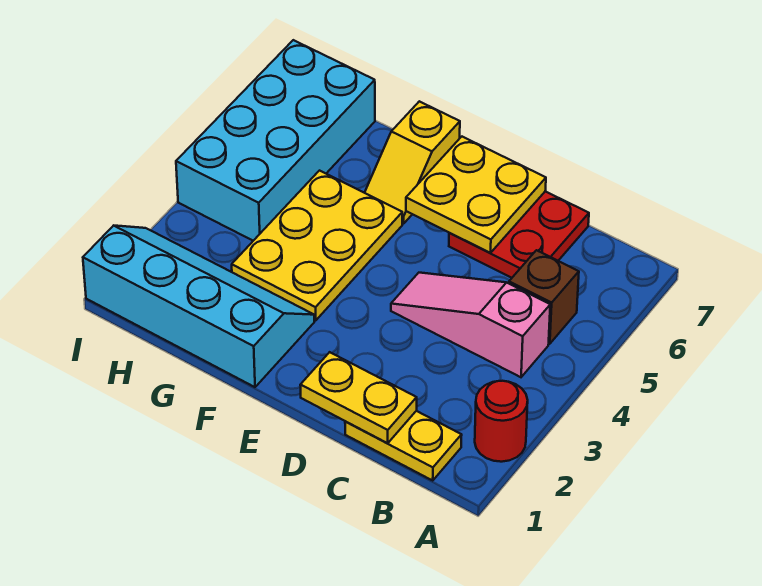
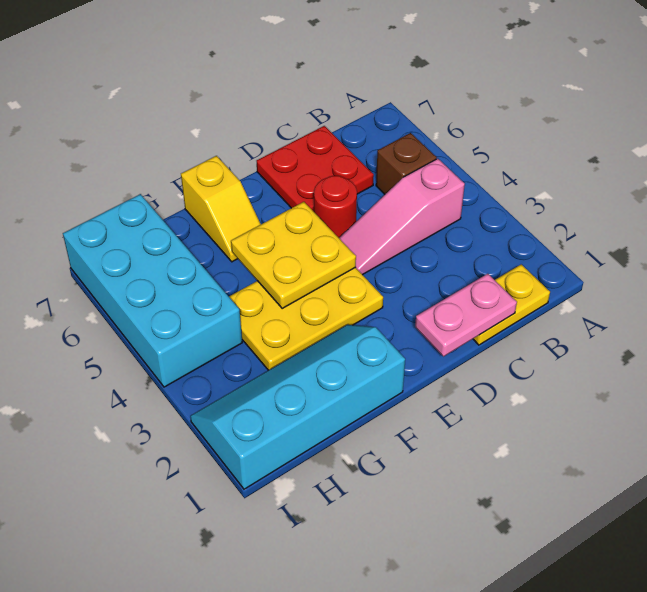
red round brick A2 level 1 -> red round brick D5 level 1
yellow plate C1:D1 level 2 -> pink plate C1:D1 level 2
yellow plate D6:E7 level 2 -> yellow plate E4:F5 level 2
yellow plate F3:G5 level 1 -> yellow plate E3:G4 level 1

